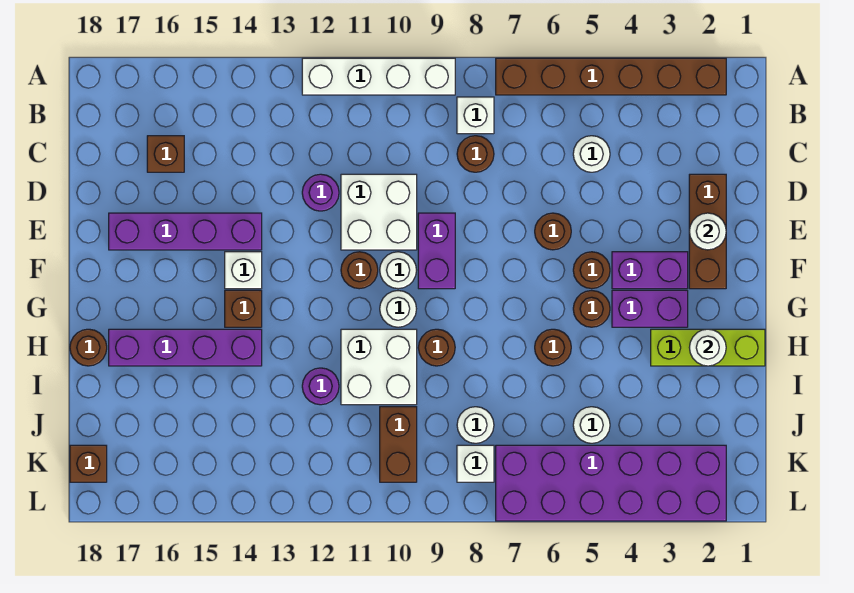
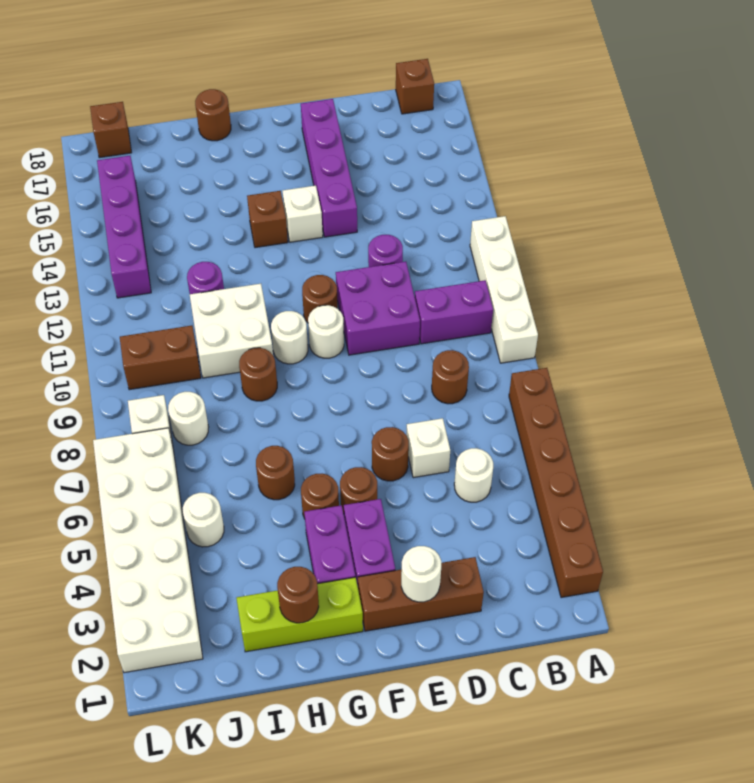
white brick B8 level 1 -> white brick D6 level 1
brown brick C16 level 1 -> brown brick B18 level 1
white brick D10:E11 level 1 -> purple brick D10:E11 level 1
purple brick E9:F9 level 1 -> purple brick B10:C10 level 1
lime brick H1:H3 level 1 -> lime brick G2:I2 level 1
white round brick H2 level 2 -> brown round brick H2 level 2
purple brick H14:H17 level 1 -> purple brick K13:K16 level 1
purple brick K2:L7 level 1 -> white brick K2:L7 level 1

